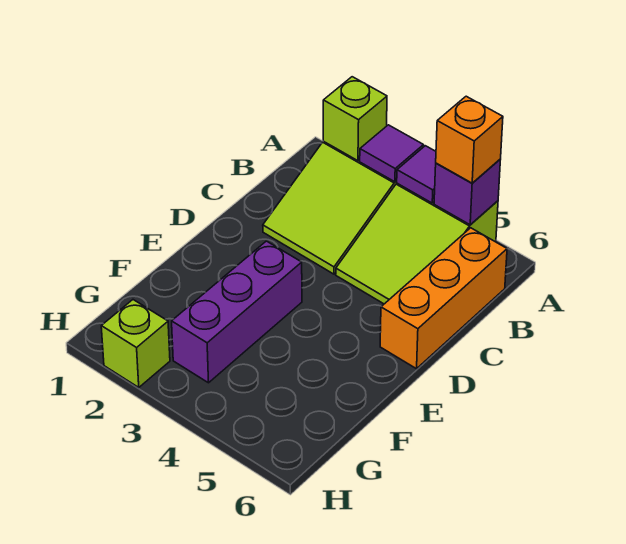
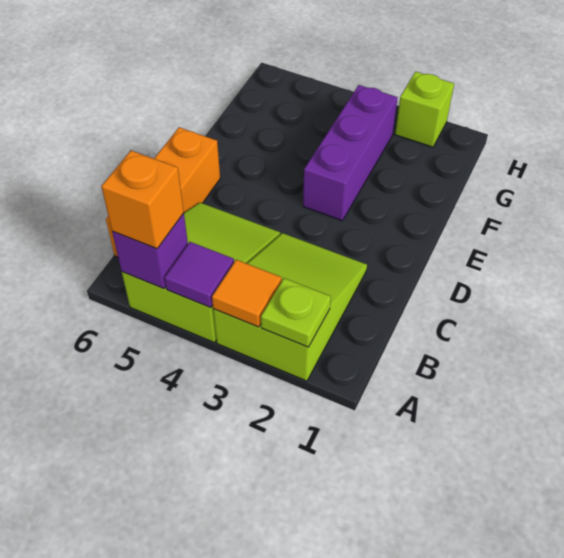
lime brick A2 level 2 -> lime plate A2 level 2
purple tile A3 level 2 -> orange tile A3 level 2

